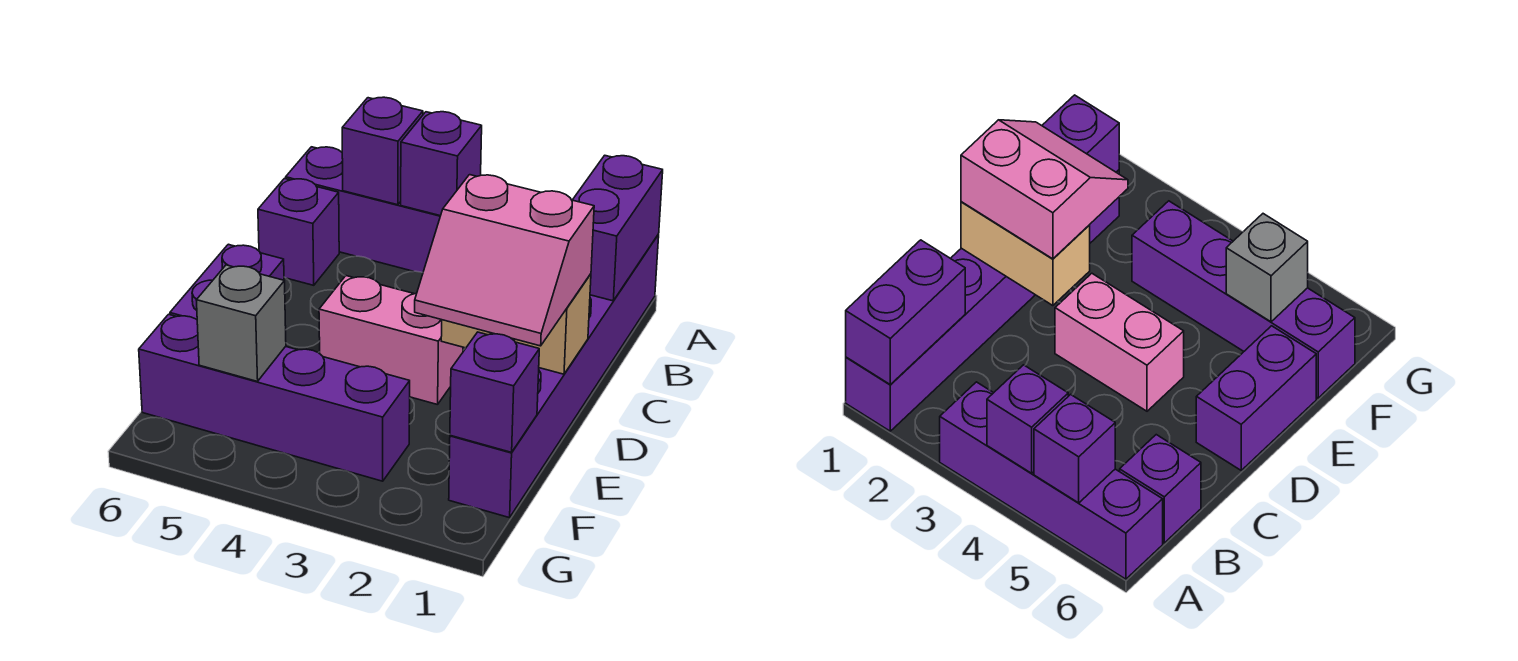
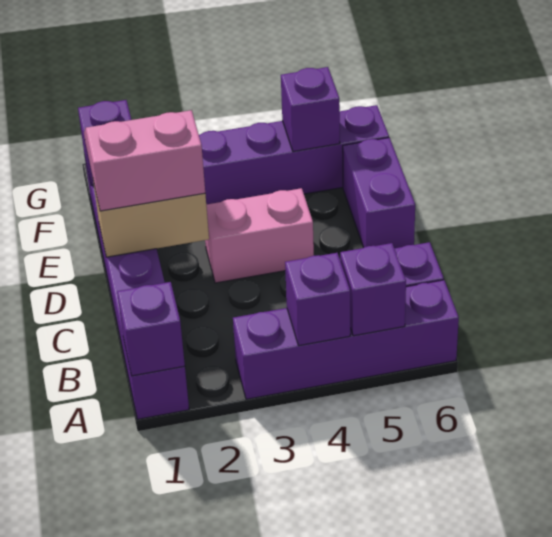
purple brick A1:B1 level 2 -> purple brick A1 level 2
grey brick F5 level 2 -> purple brick F5 level 2

